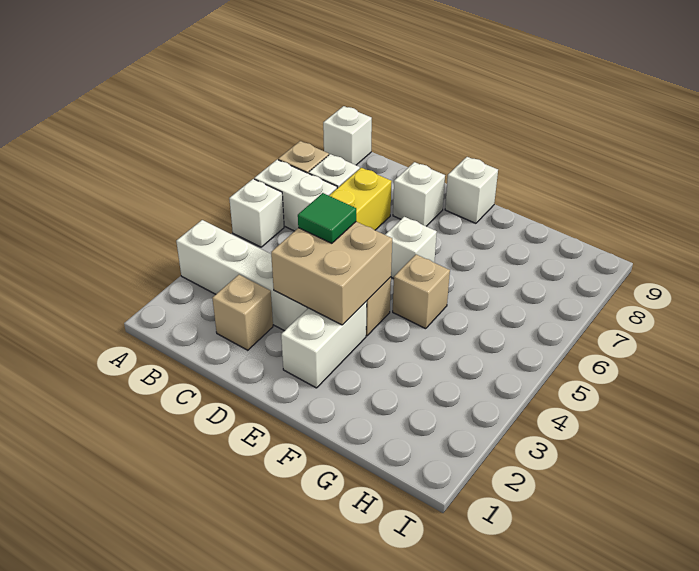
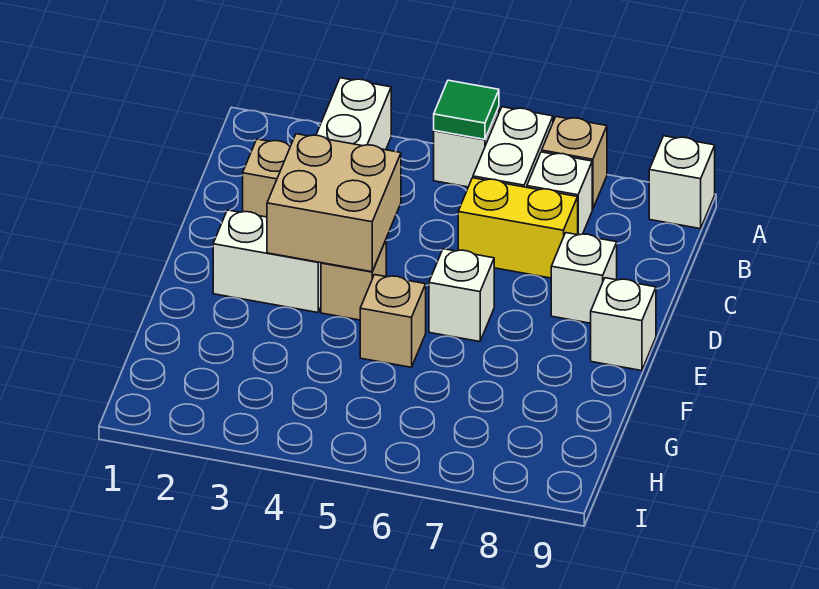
green tile D4 level 3 -> green tile A5 level 2

